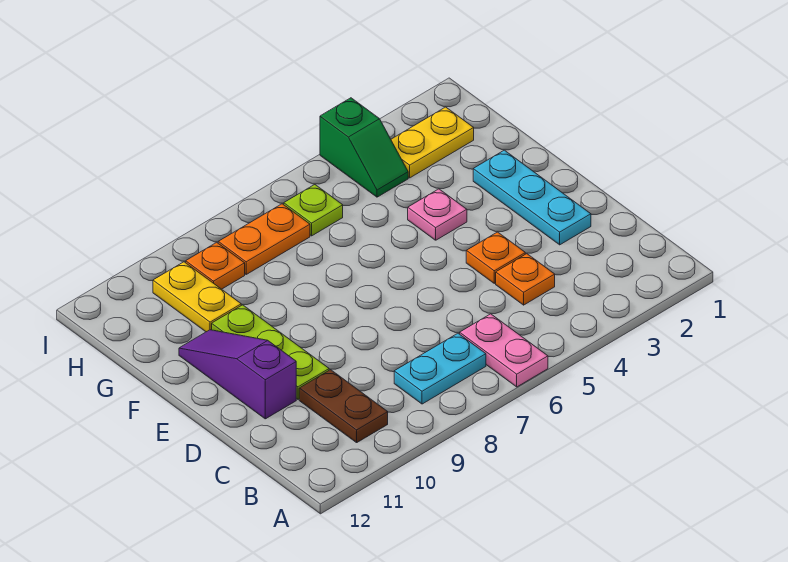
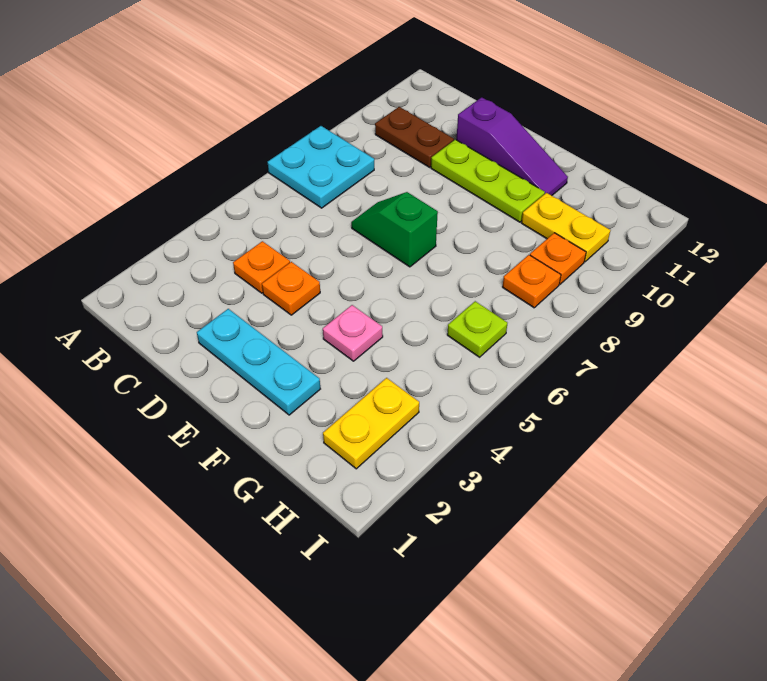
pink plate A6:B6 level 1 -> none
cyan plate B7:B8 level 1 -> cyan plate A7:B8 level 1
green slope H4:I4 level 1 top I -> green slope D7:E7 level 1 top E
orange plate H7:H8 level 1 -> orange plate H8 level 1

